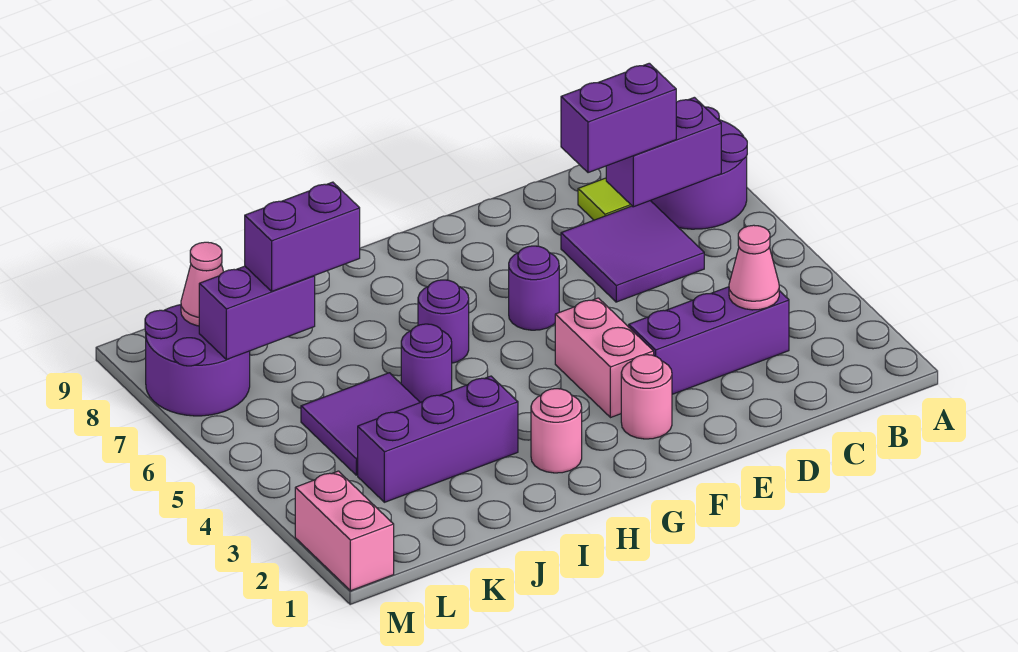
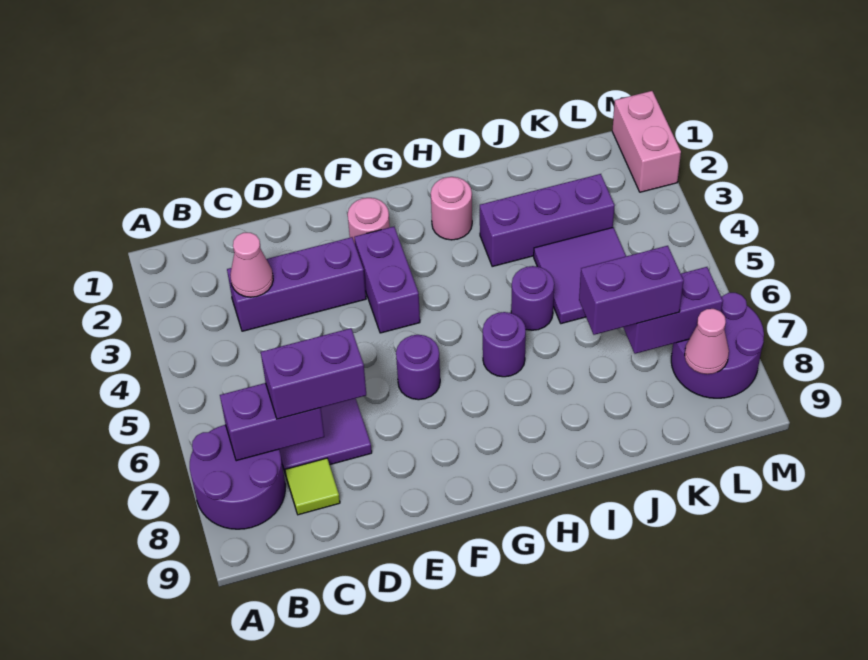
pink brick F3:F4 level 1 -> purple brick F3:F4 level 1

